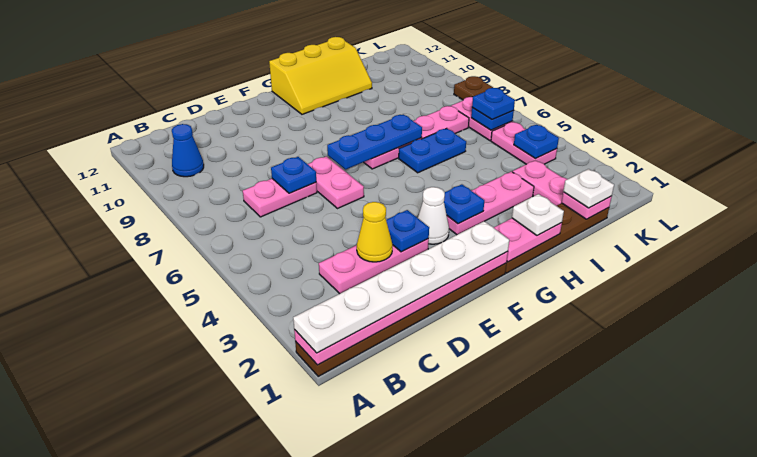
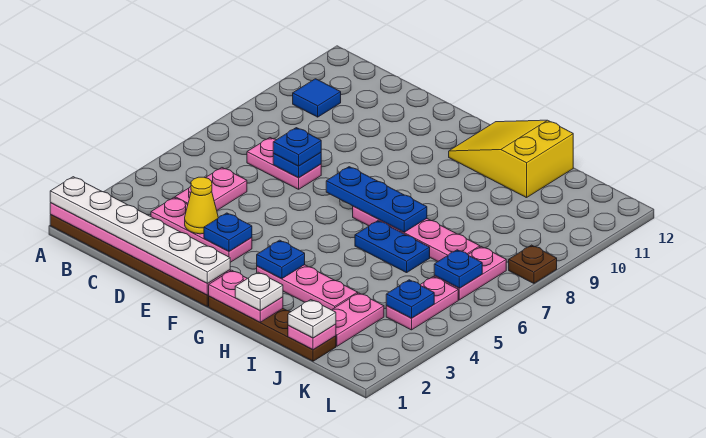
blue cone B10 level 1 -> blue tile B10 level 1
pink plate E6:E7 level 1 -> pink plate C4:C5 level 1
white cone F3 level 1 -> none
yellow slope G11:I12 level 1 top 12 -> yellow slope G11:I12 level 1 top I
blue plate K6 level 3 -> blue plate D7 level 3

